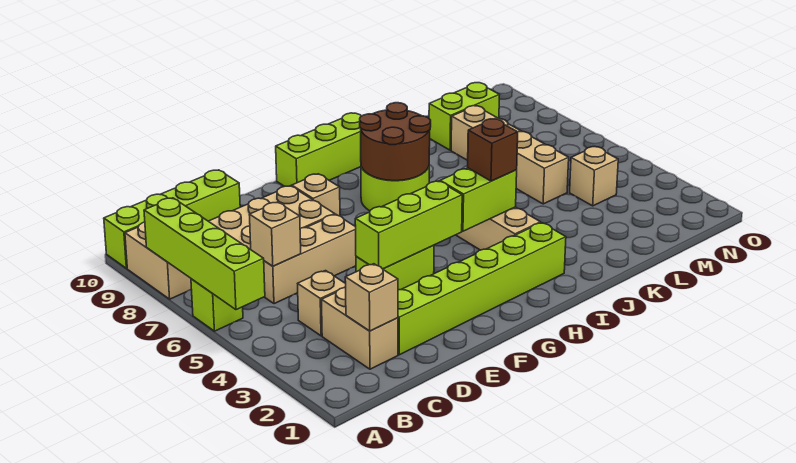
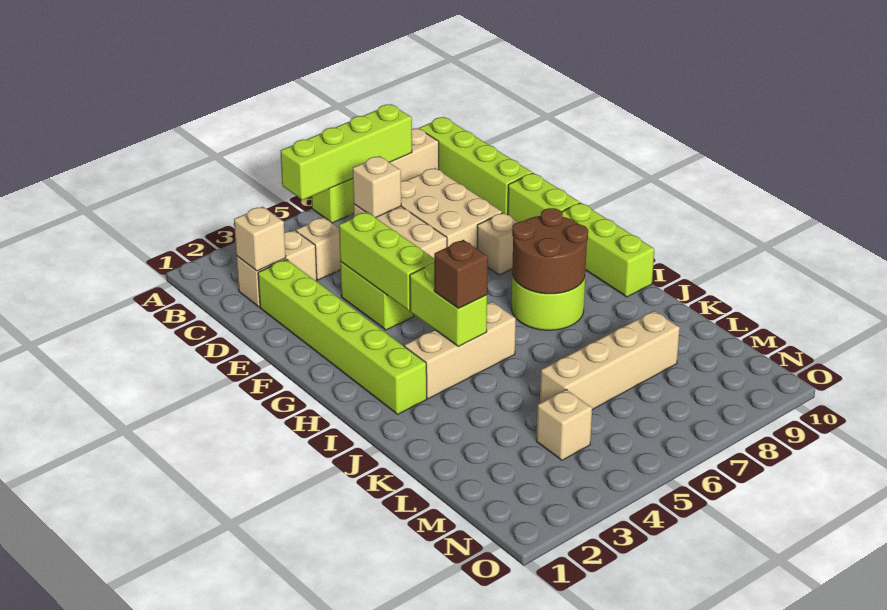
lime brick L9:M9 level 1 -> lime brick E10:F10 level 1

